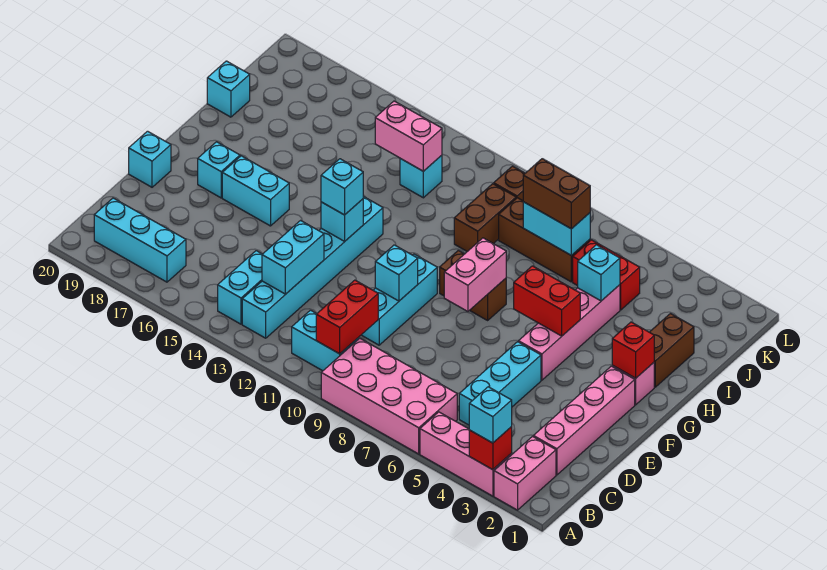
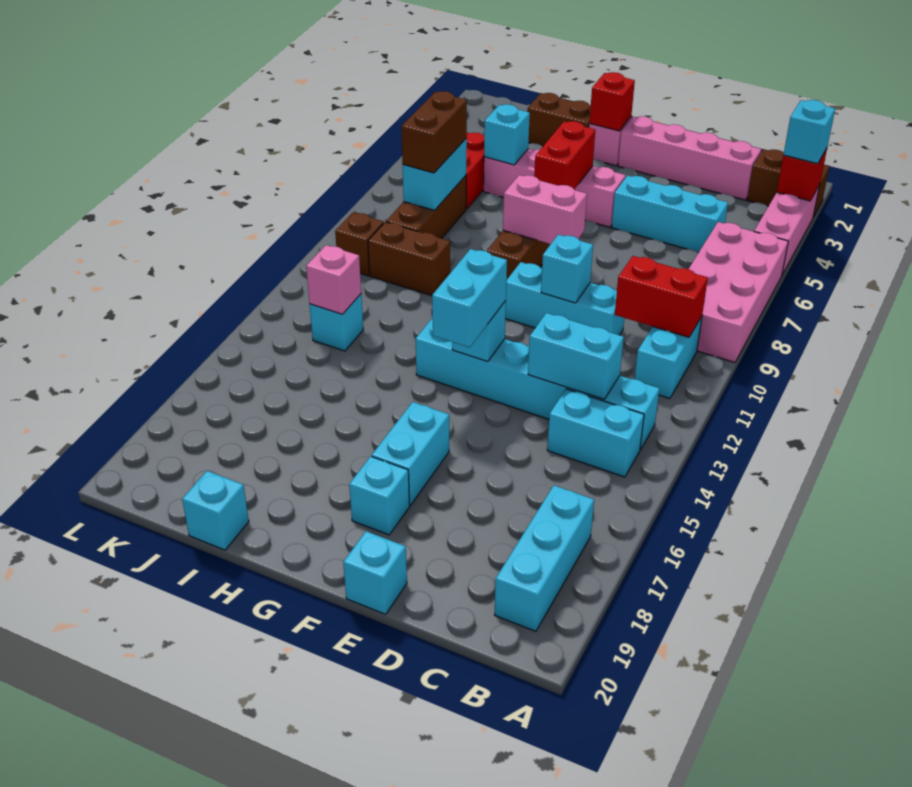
pink brick A2:B2 level 1 -> brown brick A2:B2 level 1
cyan brick F13 level 3 -> cyan brick F13:F14 level 3
pink brick J13:J14 level 2 -> pink brick J13 level 2

